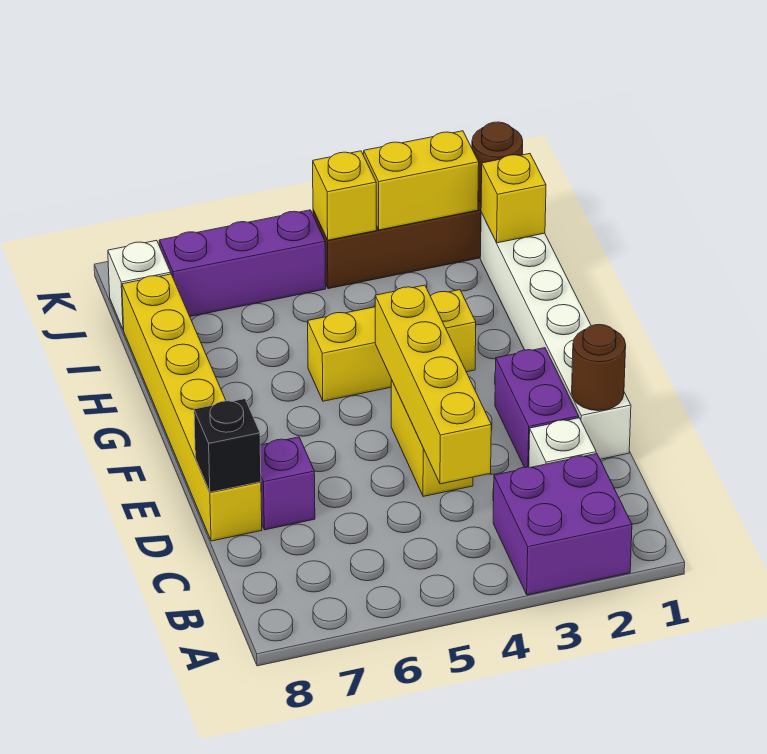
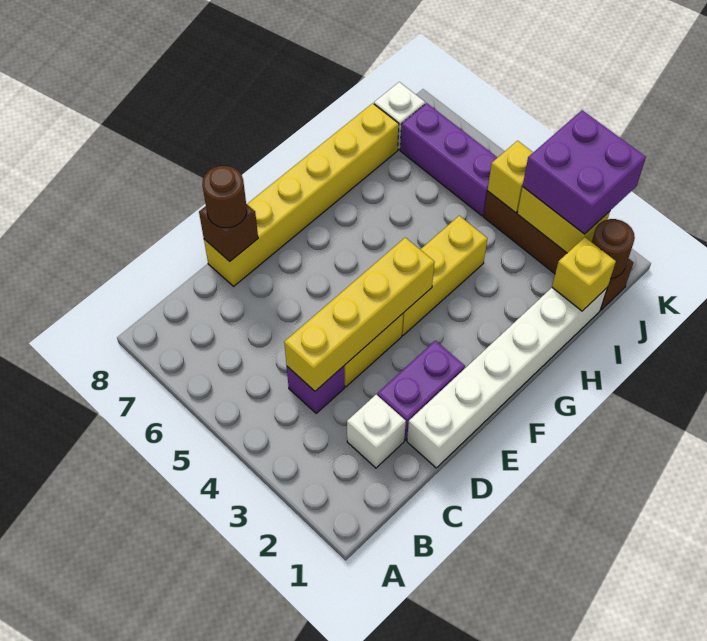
purple brick A2:B3 level 1 -> purple brick J2:K3 level 3
brown round brick D1 level 2 -> brown round brick D8 level 3
purple brick D7 level 1 -> purple brick C4 level 1
black brick D8 level 2 -> brown brick D8 level 2
yellow brick G3:G5 level 1 -> yellow brick F4:H4 level 1

